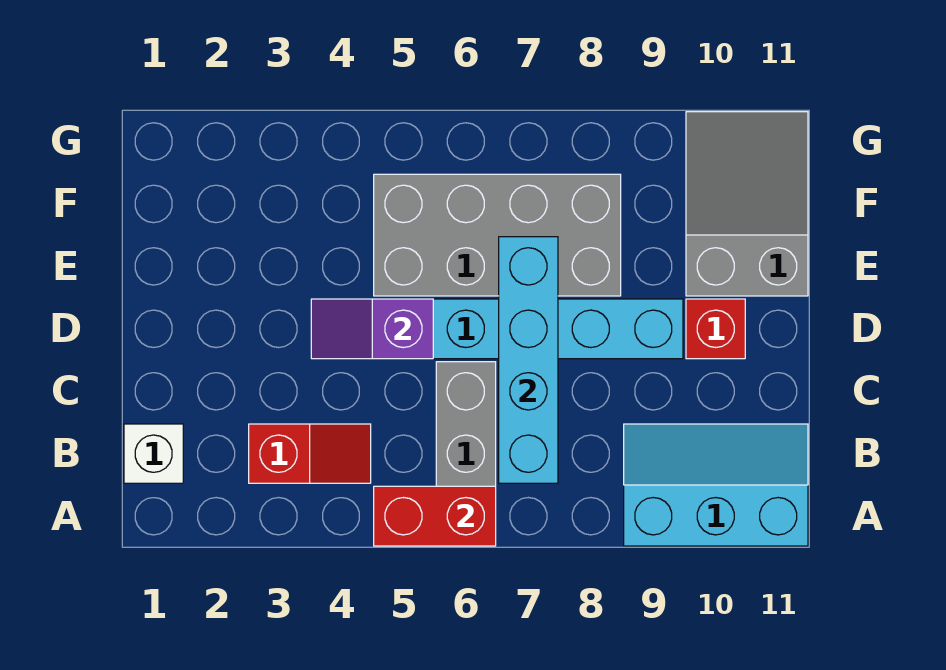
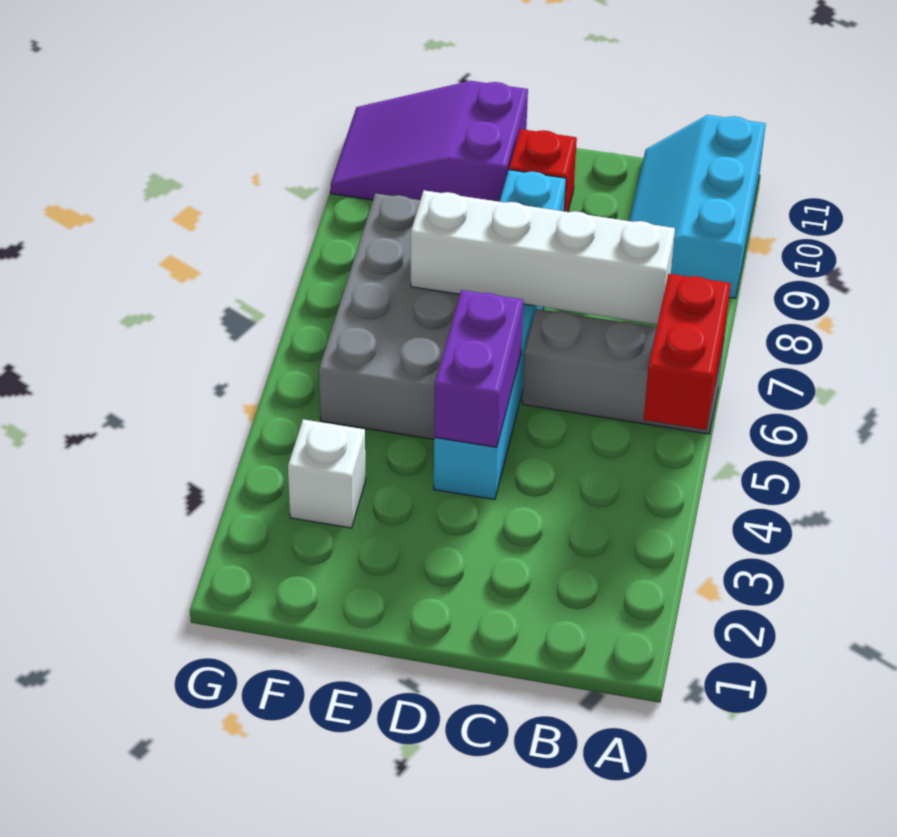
white brick B1 level 1 -> white brick F3 level 1
red slope B3:B4 level 1 top 3 -> none
cyan brick B7:E7 level 2 -> white brick B7:E7 level 2
purple slope D4:D5 level 2 top 5 -> purple brick D4:D5 level 2
grey slope E10:G11 level 1 top E -> purple slope E10:G11 level 1 top E

